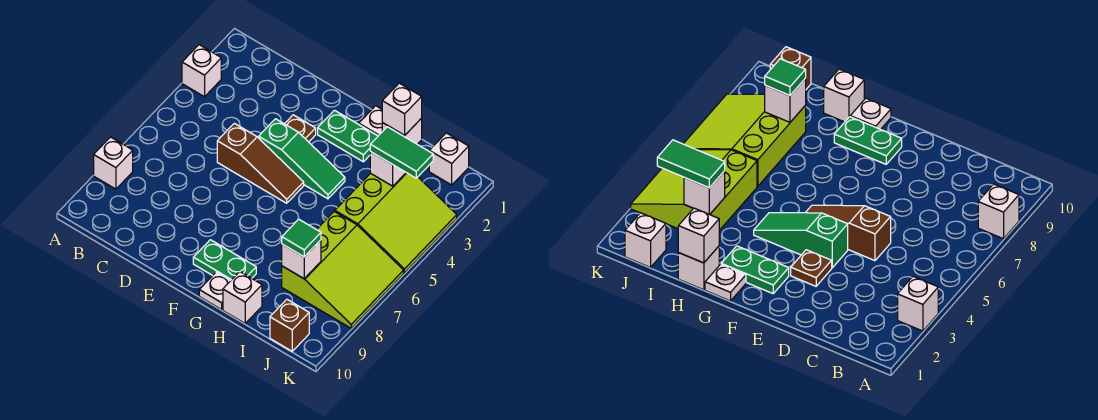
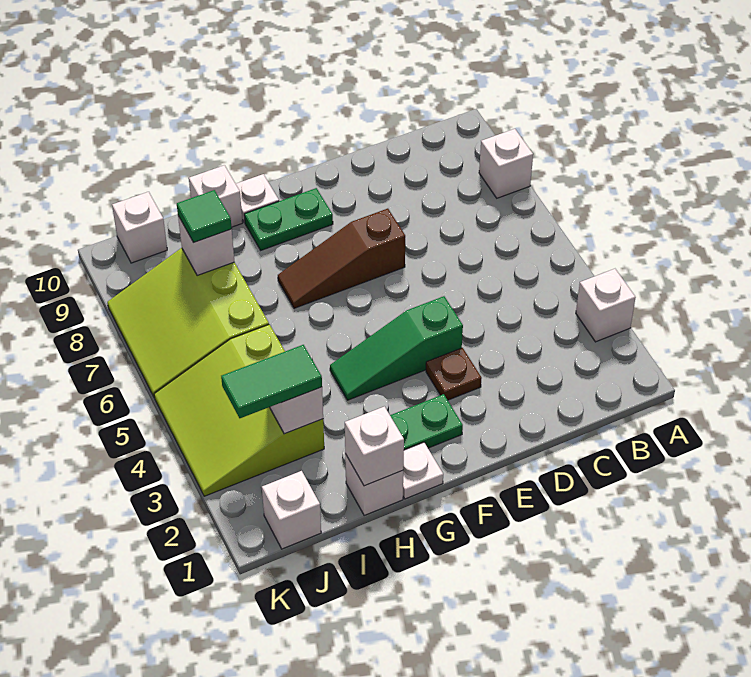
brown slope D5:F5 level 1 top D -> brown slope E7:G7 level 1 top E
brown brick J10 level 1 -> white brick J10 level 1

